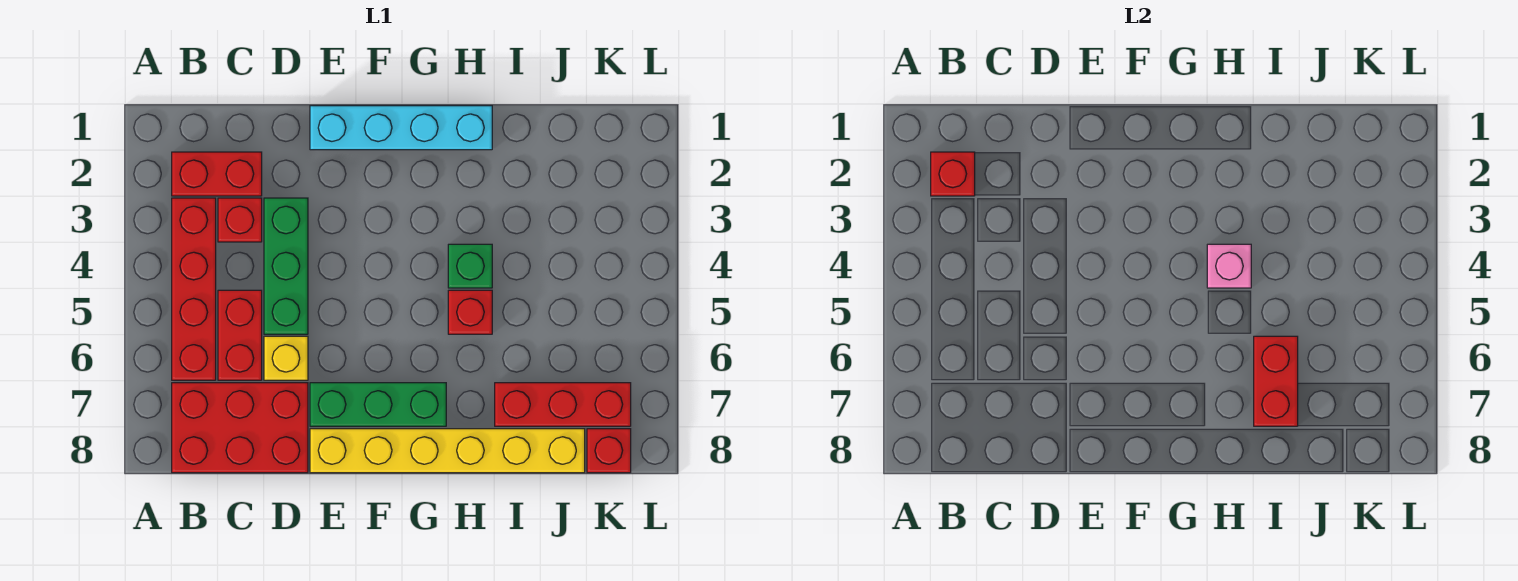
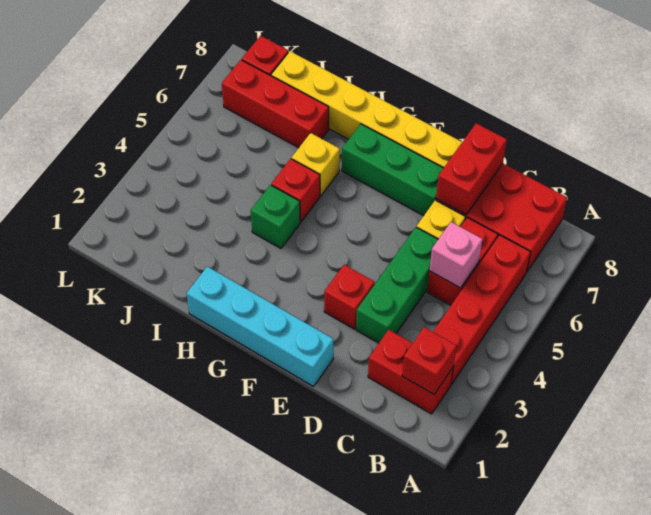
red brick C3 level 1 -> red brick E3 level 1
pink brick H4 level 2 -> pink brick C5 level 2
none -> yellow brick H6 level 1
red brick I6:I7 level 2 -> red brick D7:D8 level 2

